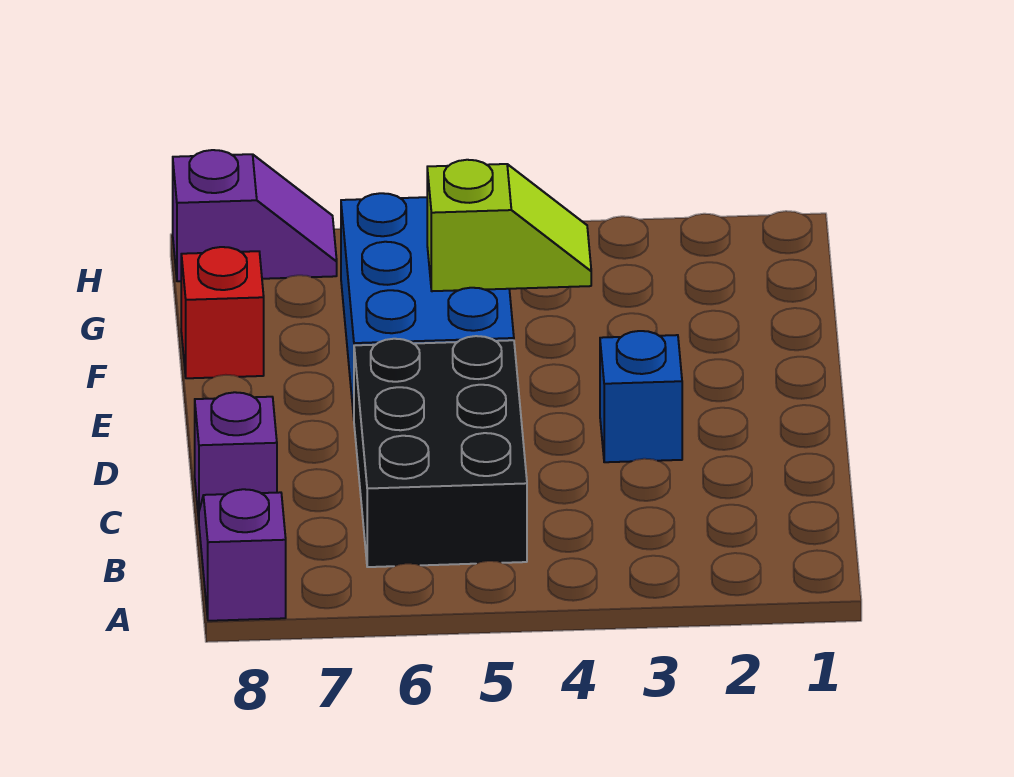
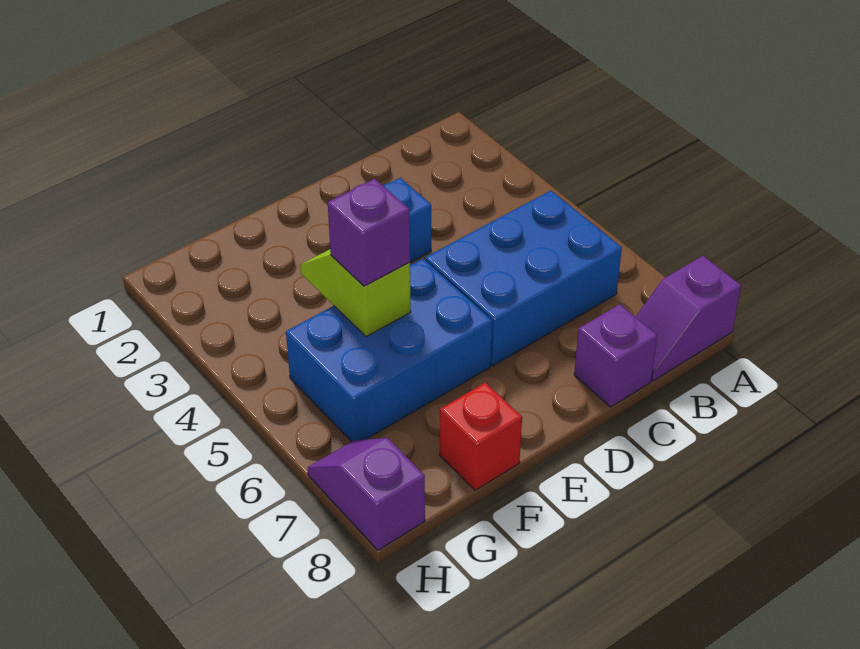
black brick B5:D6 level 1 -> blue brick B5:D6 level 1
none -> purple brick F5 level 3

